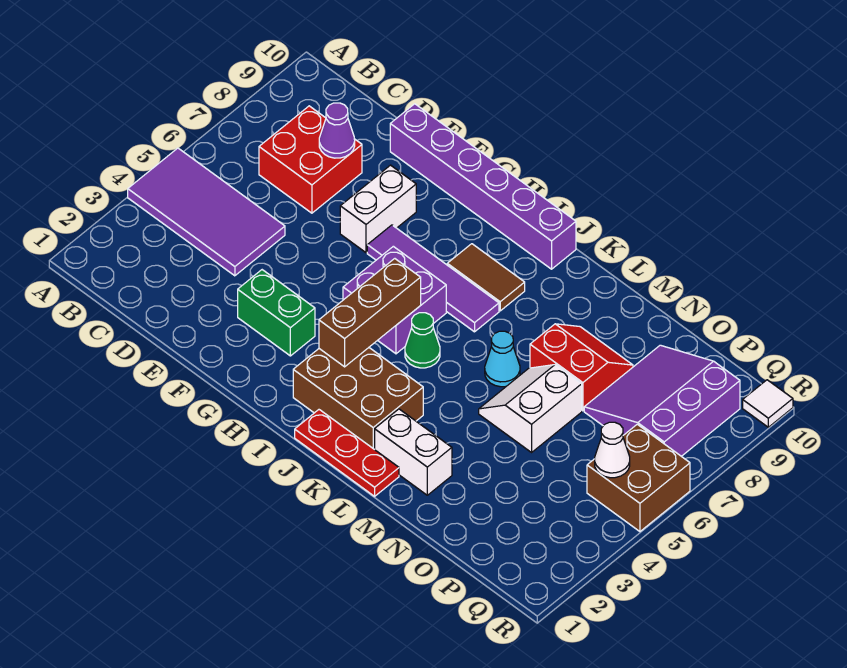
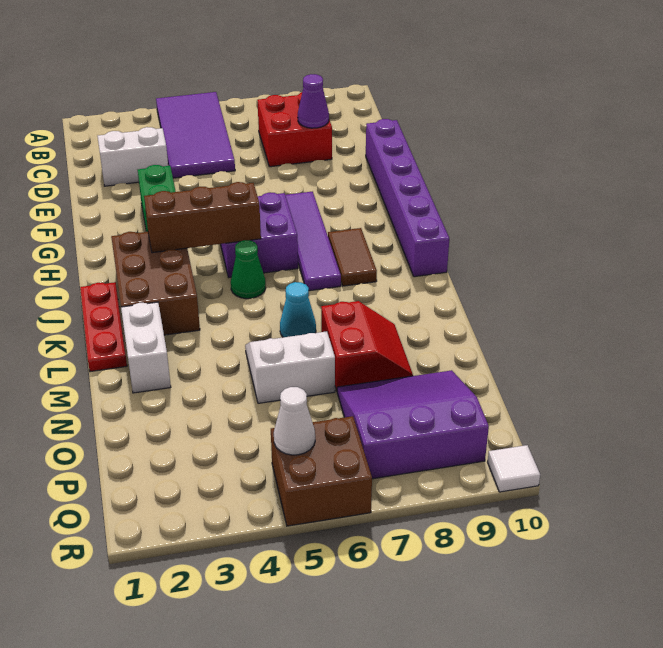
white brick F7:F8 level 1 -> white brick D2:D3 level 1

